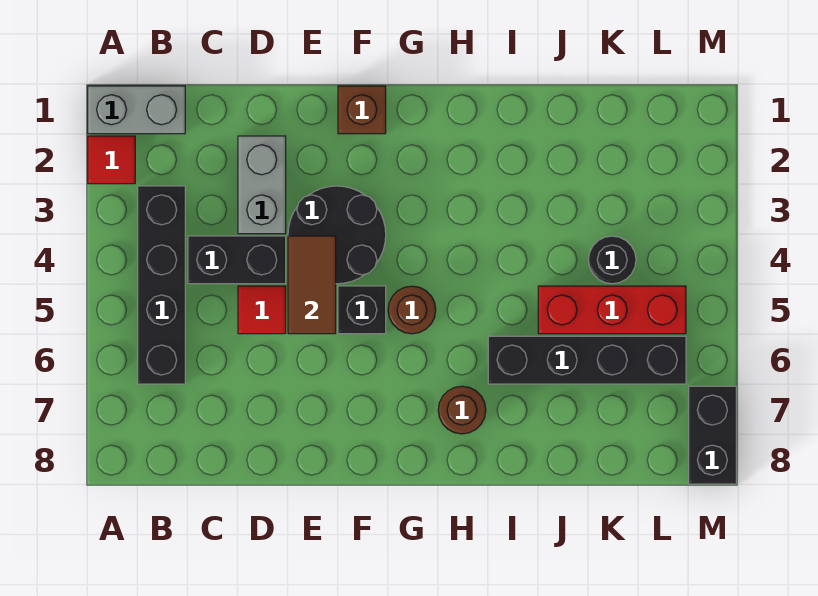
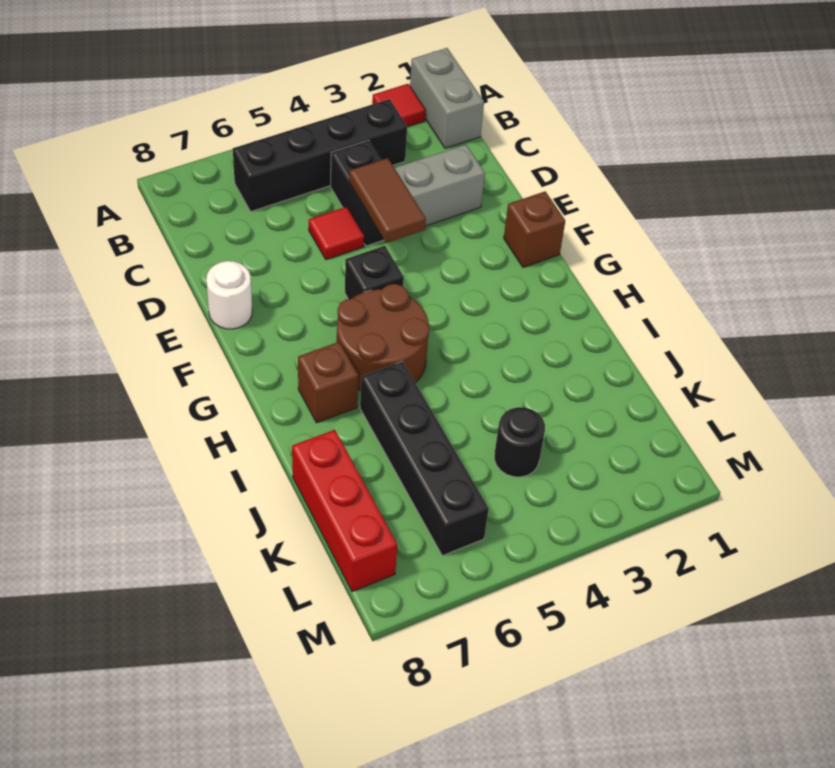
black round brick E3:F4 level 1 -> none
brown tile E4:E5 level 2 -> brown tile D4:E4 level 2
none -> white round brick E8 level 1
brown round brick G5 level 1 -> brown round brick G5:H6 level 1
brown round brick H7 level 1 -> brown brick H7 level 1
red brick J5:L5 level 1 -> red brick J8:L8 level 1
black brick M7:M8 level 1 -> none

